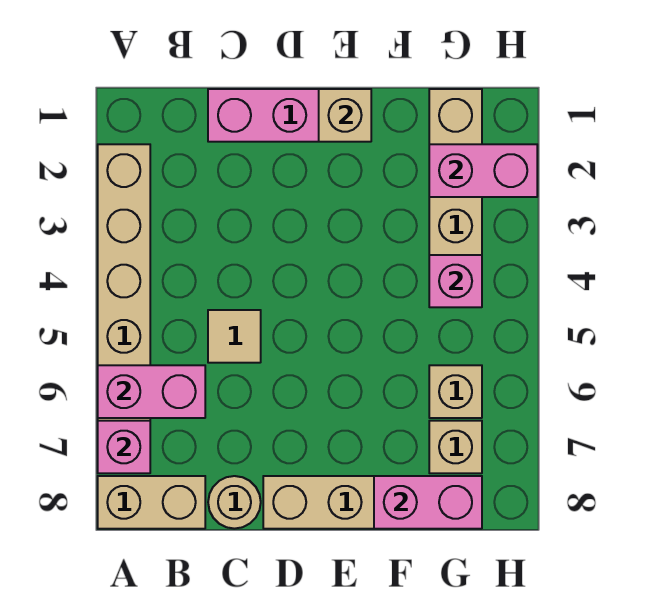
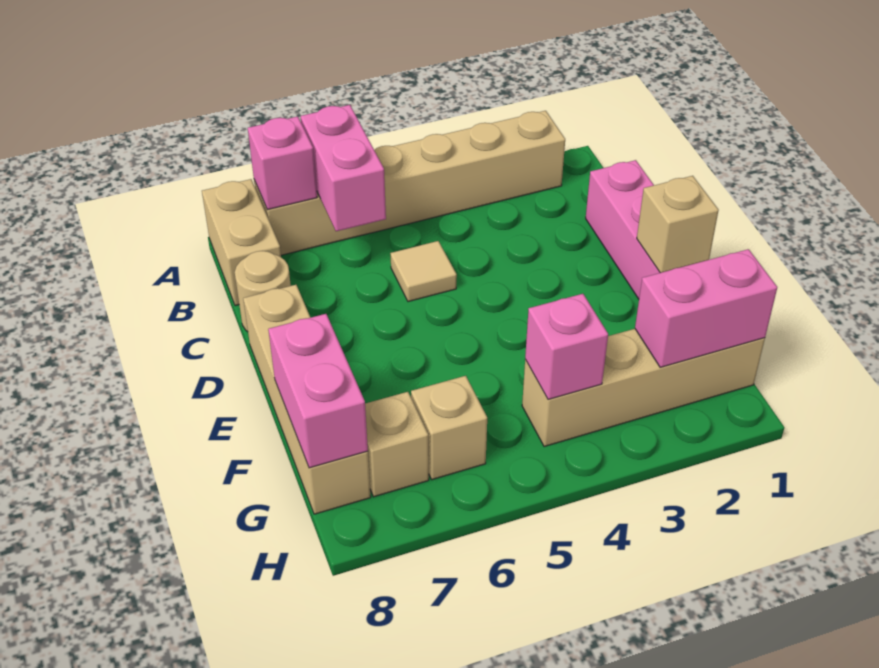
pink brick G2:H2 level 2 -> pink brick G1:G2 level 2

